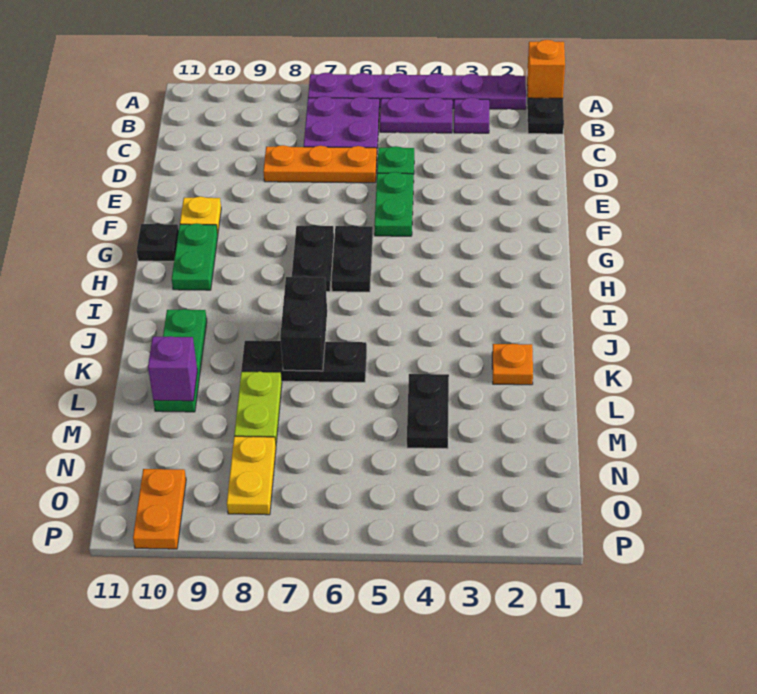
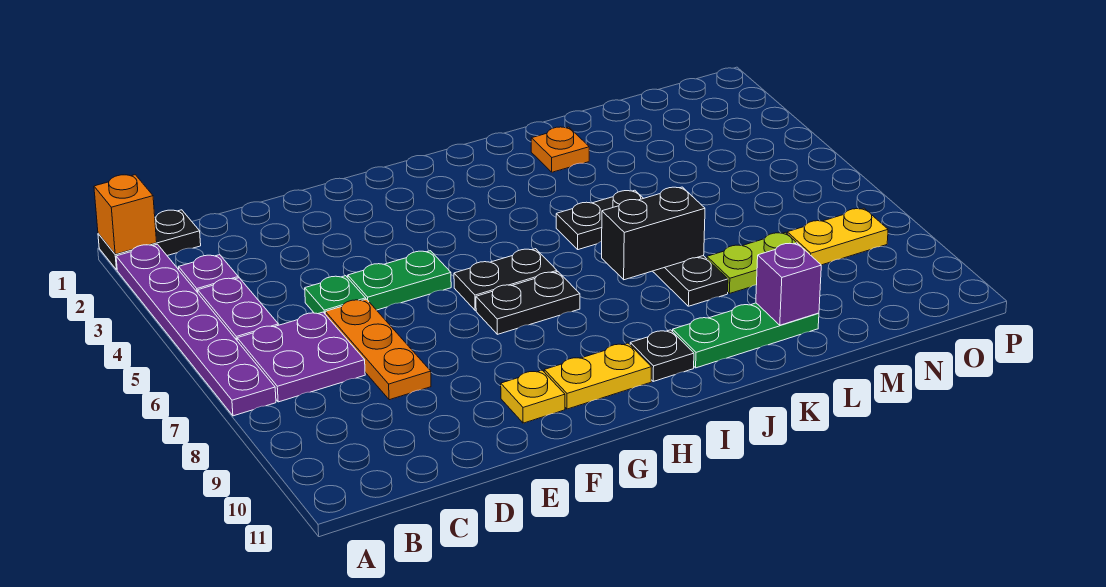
green plate G10:H10 level 1 -> yellow plate G10:H10 level 1
black plate G11 level 1 -> black plate I10 level 1
black plate L4:M4 level 1 -> black plate J5:K5 level 1
orange plate O10:P10 level 1 -> none

